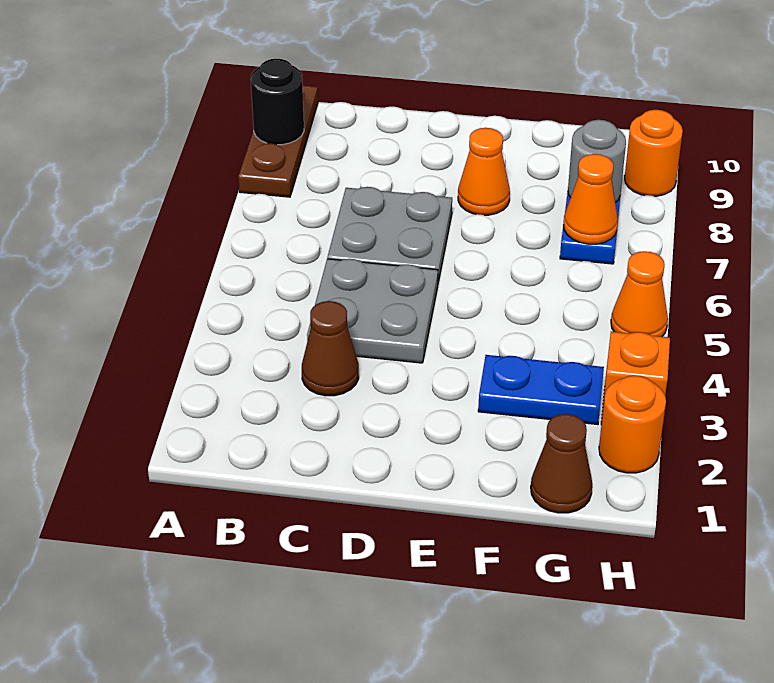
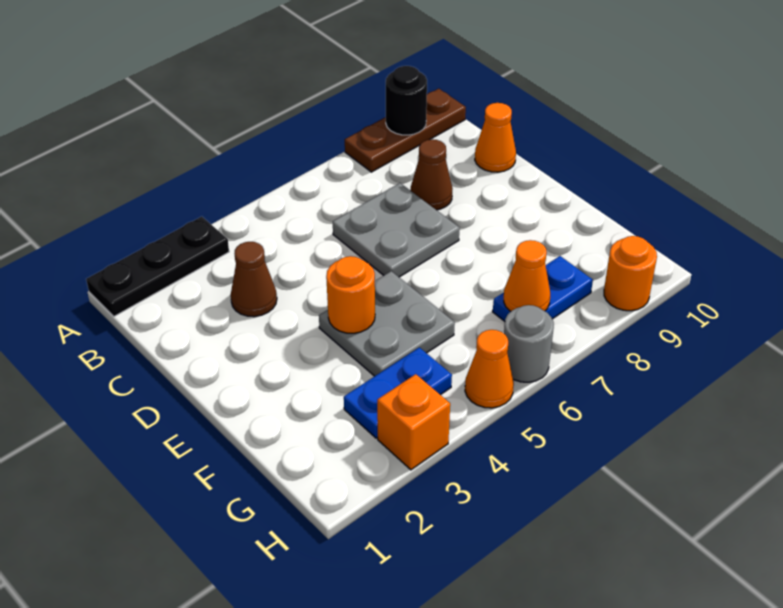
none -> black plate A1:A3 level 1
grey plate C4:D5 level 1 -> grey plate E4:F5 level 1
orange cone E8 level 1 -> orange cone C10 level 1
blue plate F3:G3 level 1 -> blue plate G3:G4 level 1
brown cone G1 level 1 -> brown cone C8 level 1
grey round brick G8 level 2 -> grey round brick H6 level 1
orange round brick H2 level 1 -> orange round brick E4 level 2

